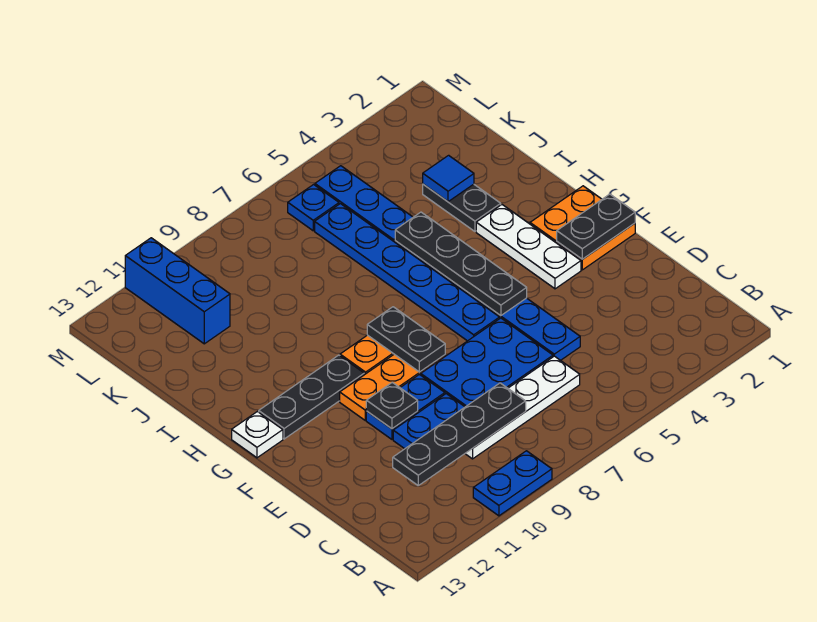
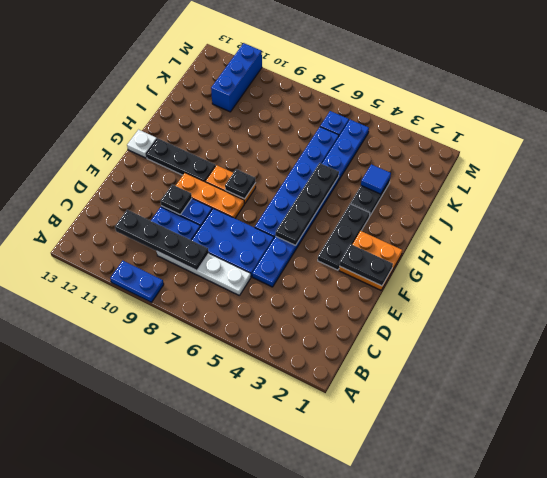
white plate F3:H3 level 1 -> black plate F3:H3 level 1
black plate F8:G8 level 2 -> black plate G8 level 2

